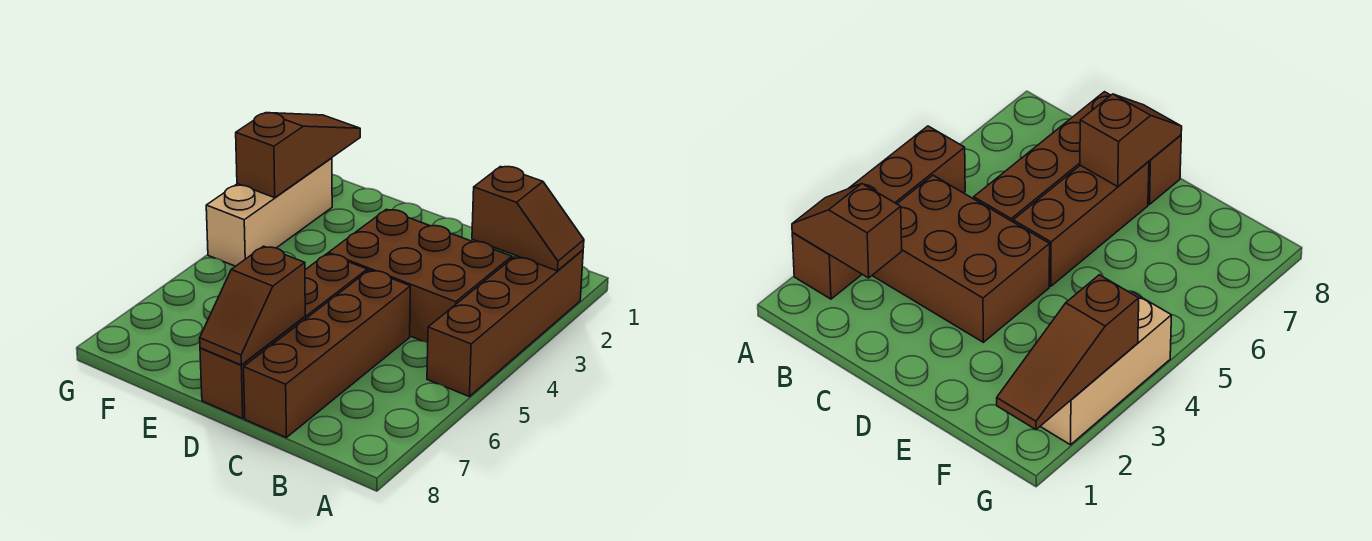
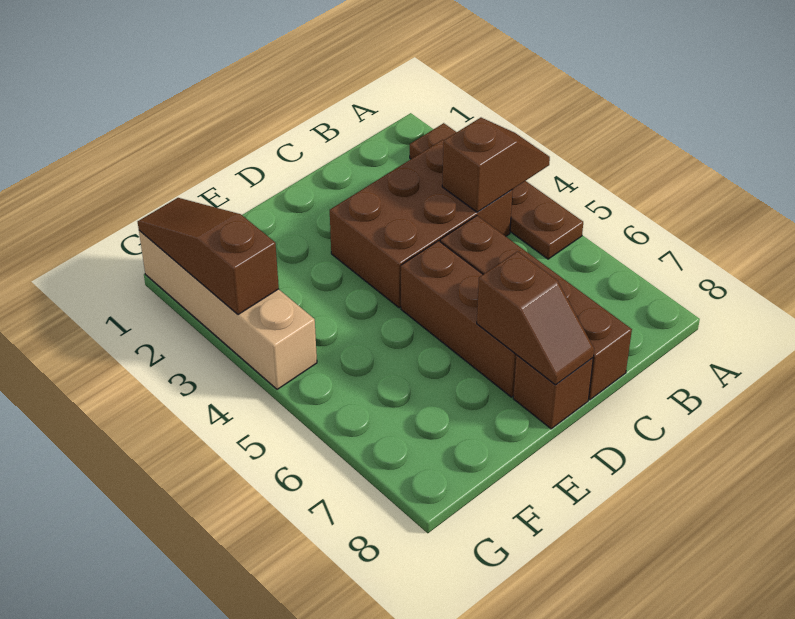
brown brick A2:A5 level 1 -> brown plate A2:A5 level 1
brown slope A2:B2 level 2 top B -> brown slope A4:B4 level 2 top B
tan brick G2:G4 level 1 -> tan brick G1:G4 level 1

